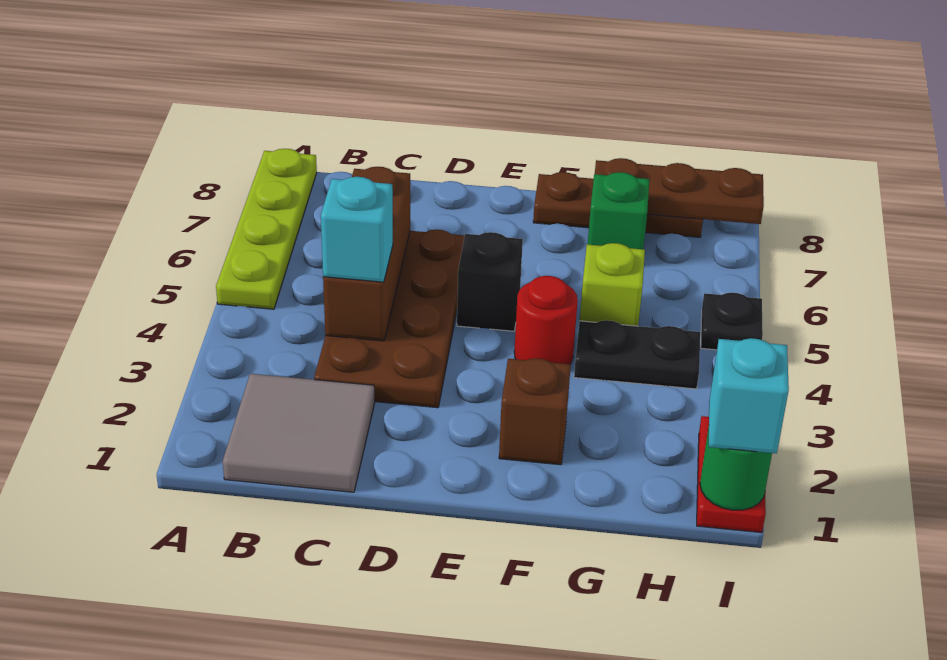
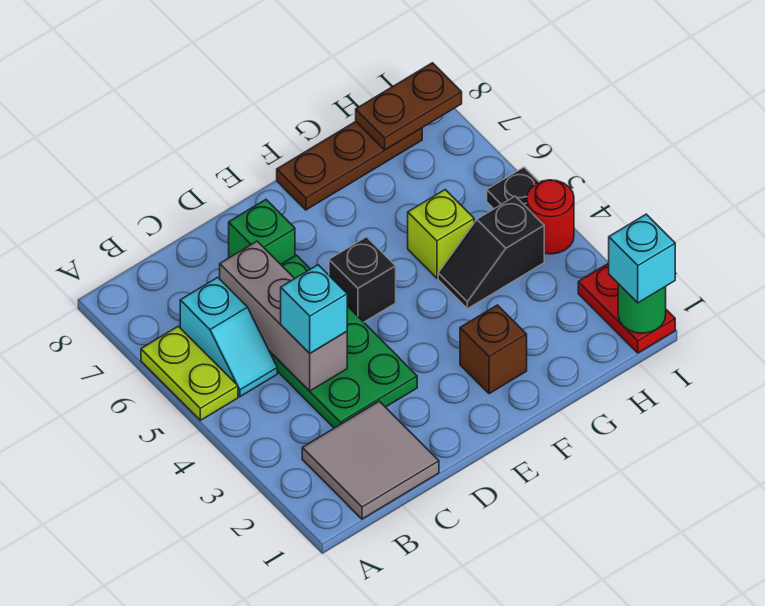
lime plate A5:A8 level 1 -> lime plate A5:A6 level 1
none -> cyan slope B5:B6 level 1 top 6
brown plate C3:D6 level 1 -> green plate C3:D6 level 1
brown brick C4:C6 level 2 -> grey brick C4:C6 level 2
red round brick F4 level 1 -> red round brick I4 level 1
black plate G4:H4 level 1 -> black slope G4:H4 level 1 top H
green brick G7 level 1 -> green brick D7 level 1
brown plate G8:I8 level 2 -> brown plate H8:I8 level 2

